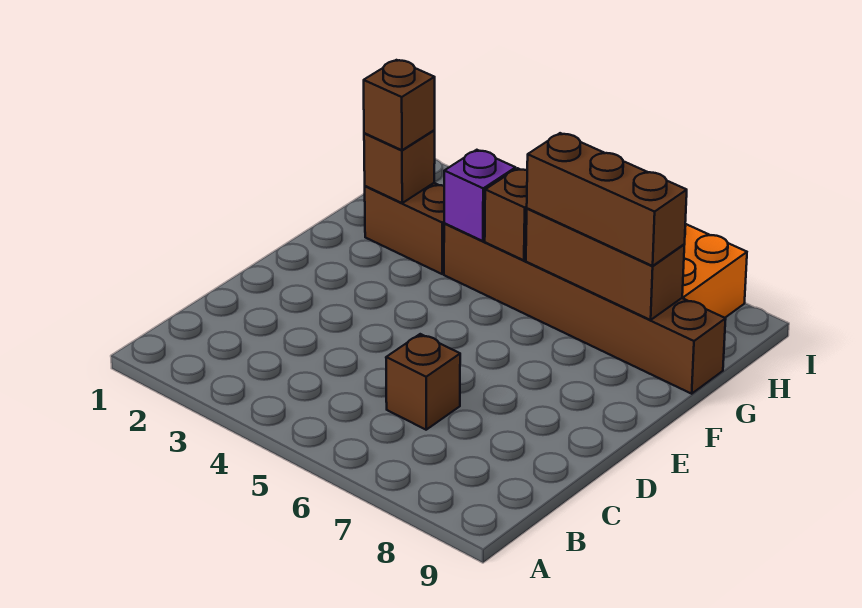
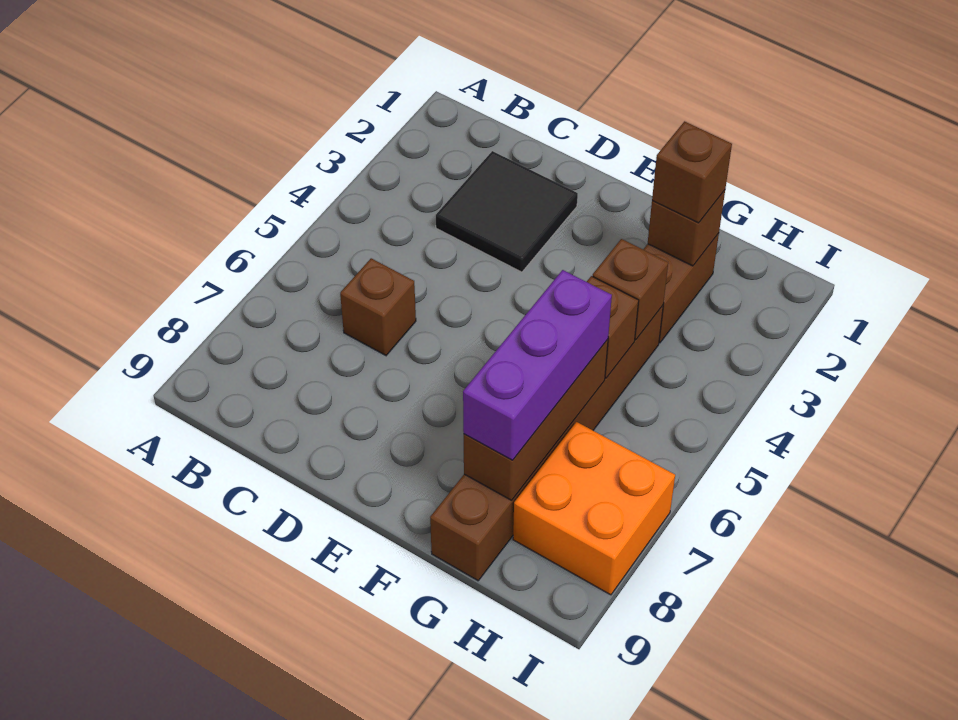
none -> black tile C2:D3 level 1
purple brick G4 level 2 -> brown brick G4 level 2
brown brick G6:G8 level 3 -> purple brick G6:G8 level 3

